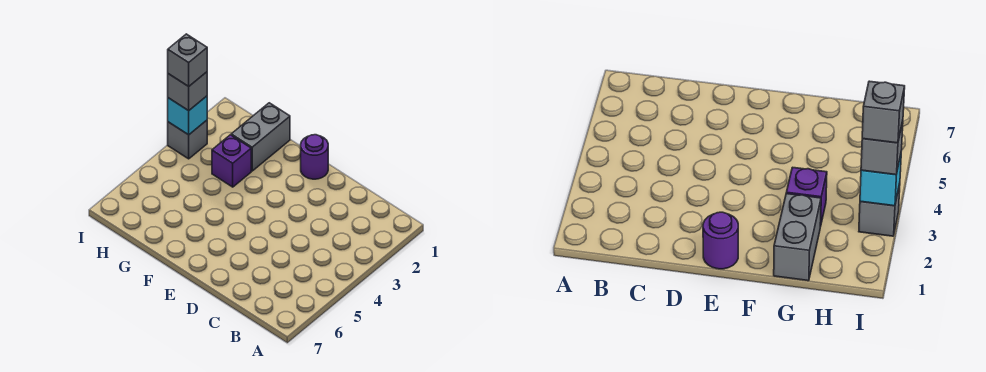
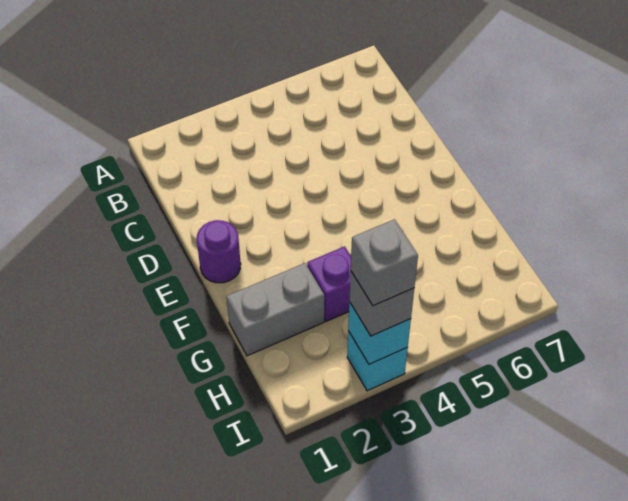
grey brick I3 level 1 -> cyan brick I3 level 1

